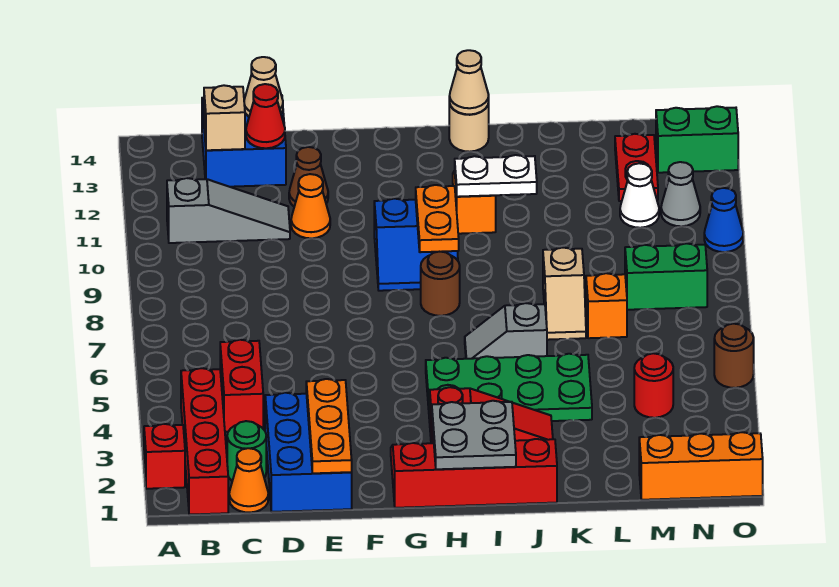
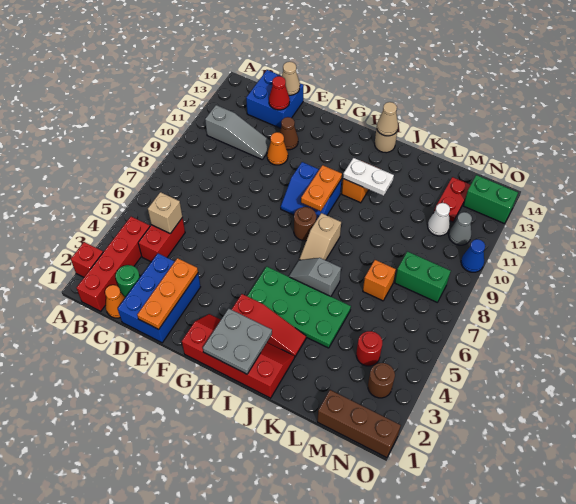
tan brick C13 level 2 -> tan brick C5 level 2
tan slope K7:K8 level 1 top 8 -> tan slope I7:I8 level 1 top 8
orange brick M1:O1 level 1 -> brown brick M1:O1 level 1
brown round brick O5 level 1 -> brown round brick N3 level 1

